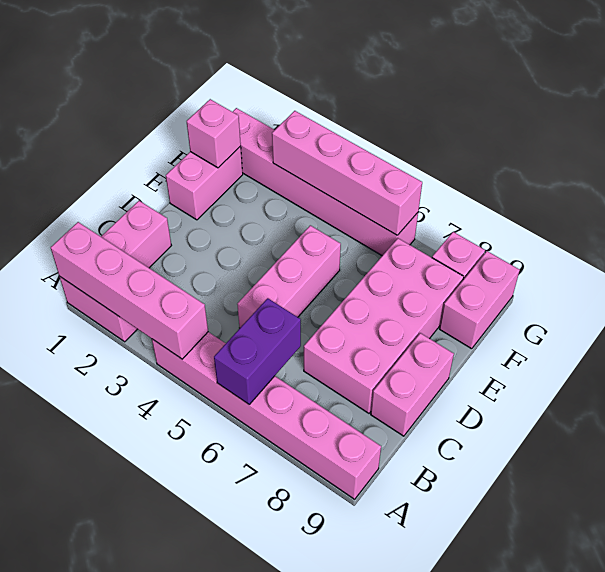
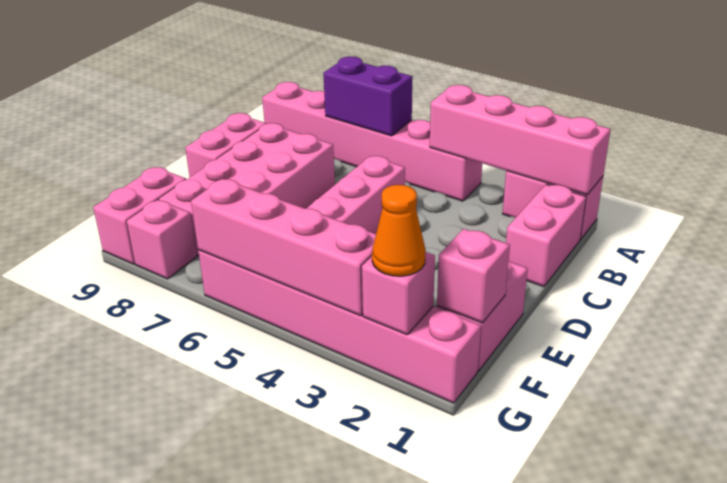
purple brick A6:B6 level 2 -> purple brick A6:A7 level 2
none -> pink brick G2 level 2
none -> orange cone G2 level 3

